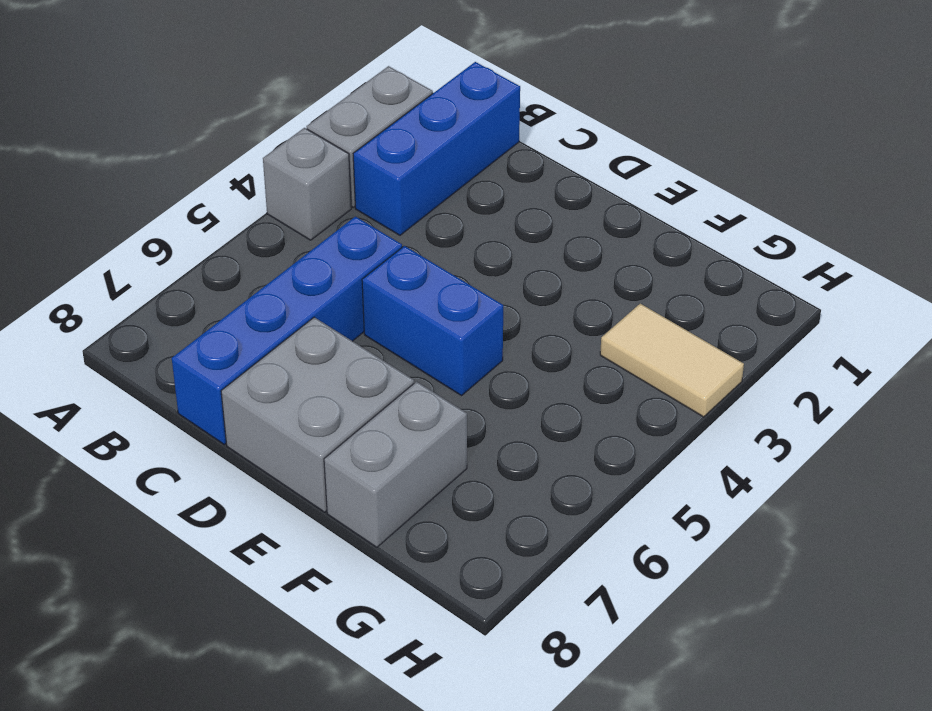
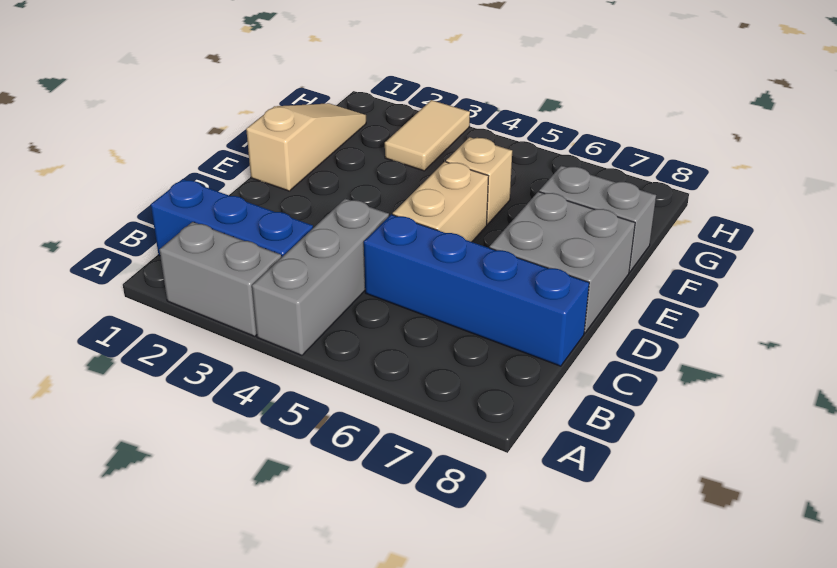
grey brick A4 level 1 -> grey brick A4:C4 level 1
blue brick D5:E5 level 1 -> tan brick D5:E5 level 1
none -> tan slope E1:G1 level 1 top E
none -> tan brick F5 level 1

